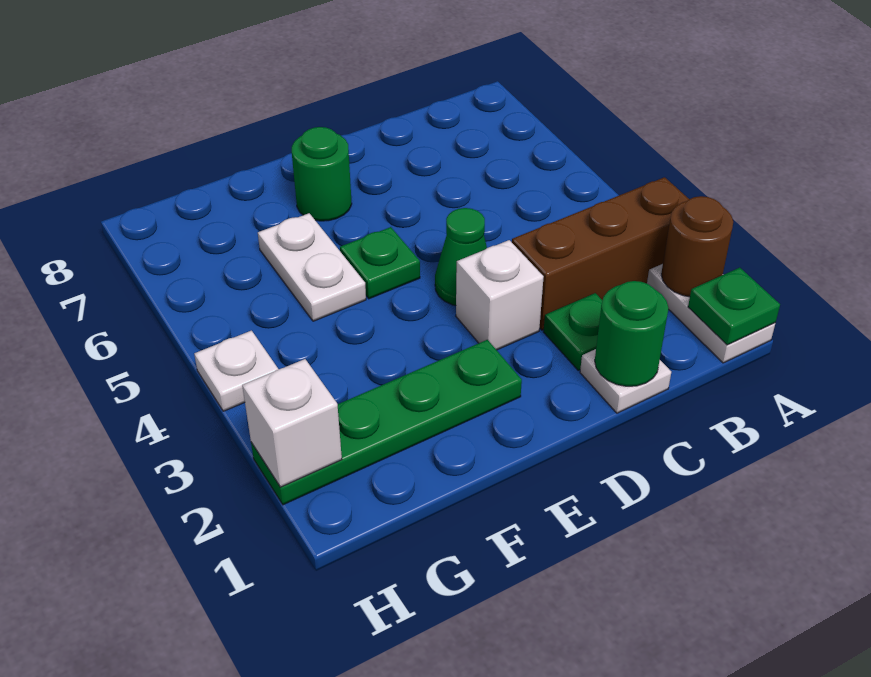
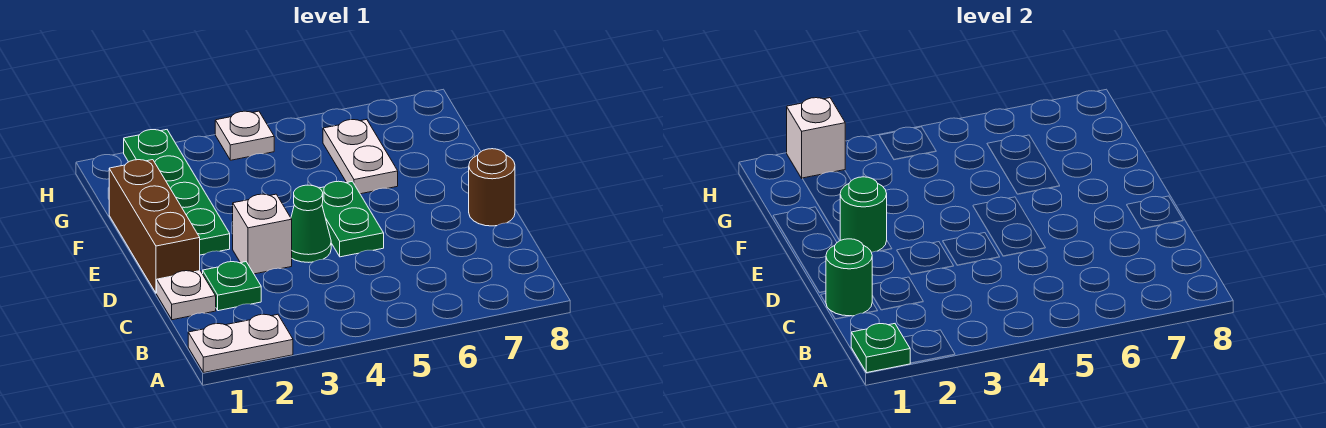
brown round brick A2 level 2 -> brown round brick D8 level 1
brown brick A3:C3 level 1 -> brown brick D1:F1 level 1
green plate E5 level 1 -> green plate D5:E5 level 1
green round brick E7 level 1 -> green round brick E2 level 2
white plate F5:F6 level 1 -> white plate F6:G6 level 1

